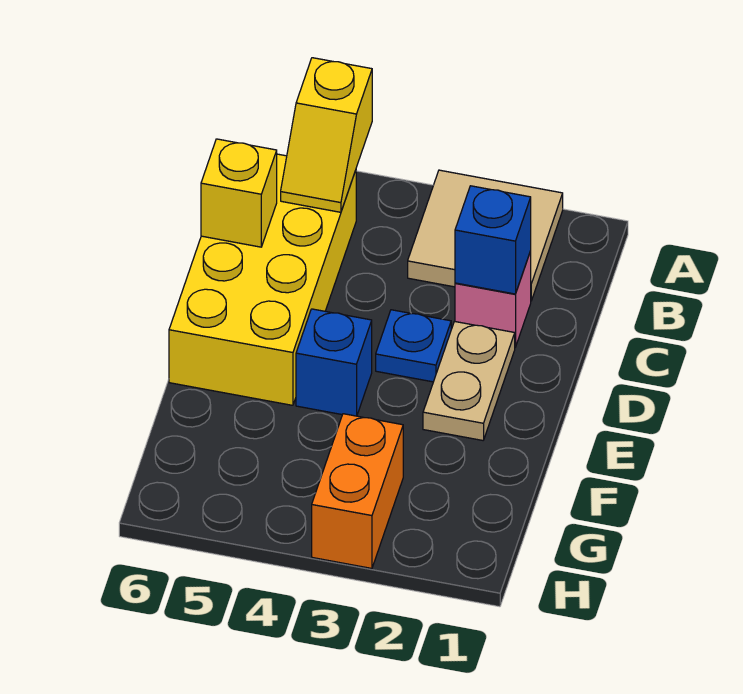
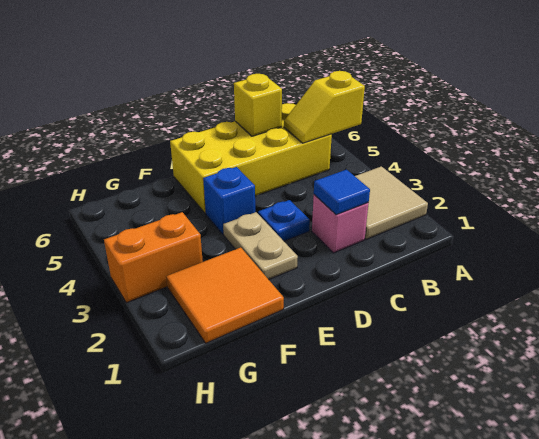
blue brick C2 level 2 -> blue tile C2 level 2
tan plate D2:E2 level 1 -> tan plate E2:E3 level 1
none -> orange tile F1:G2 level 1

